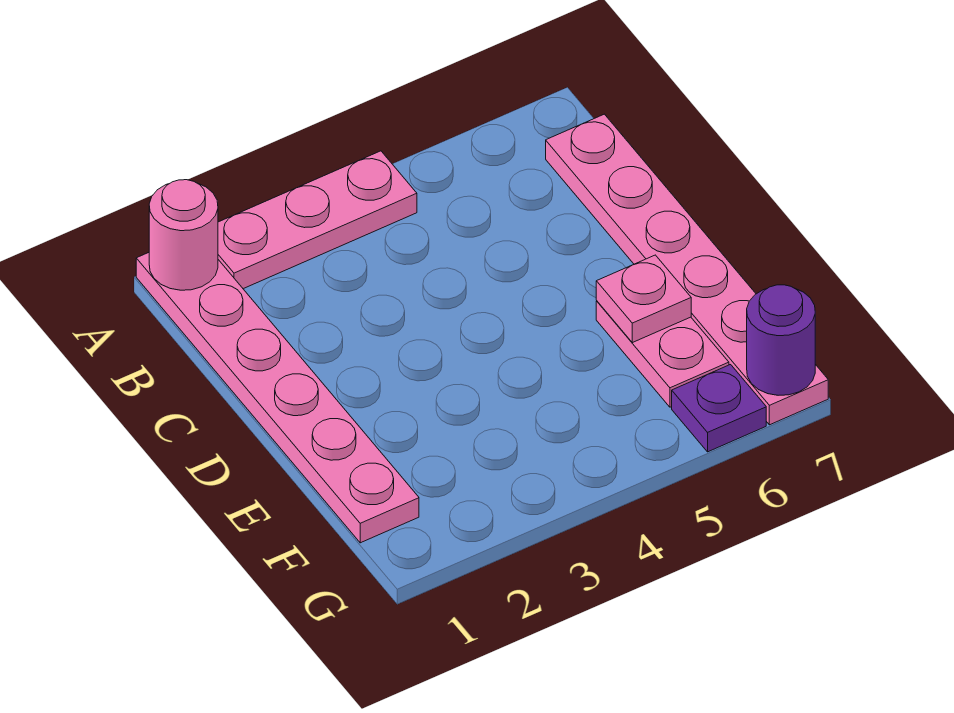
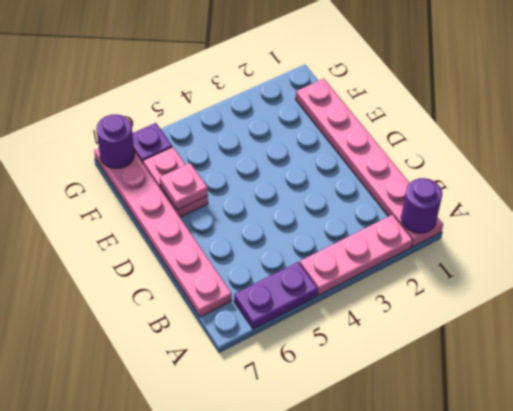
pink round brick A1 level 2 -> purple round brick A1 level 2
none -> purple plate A5:A6 level 1

